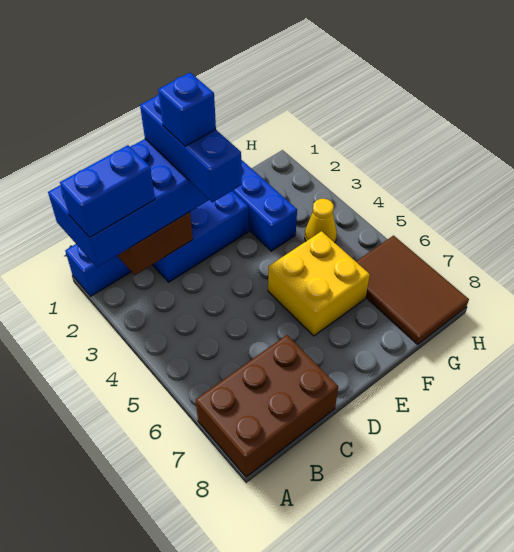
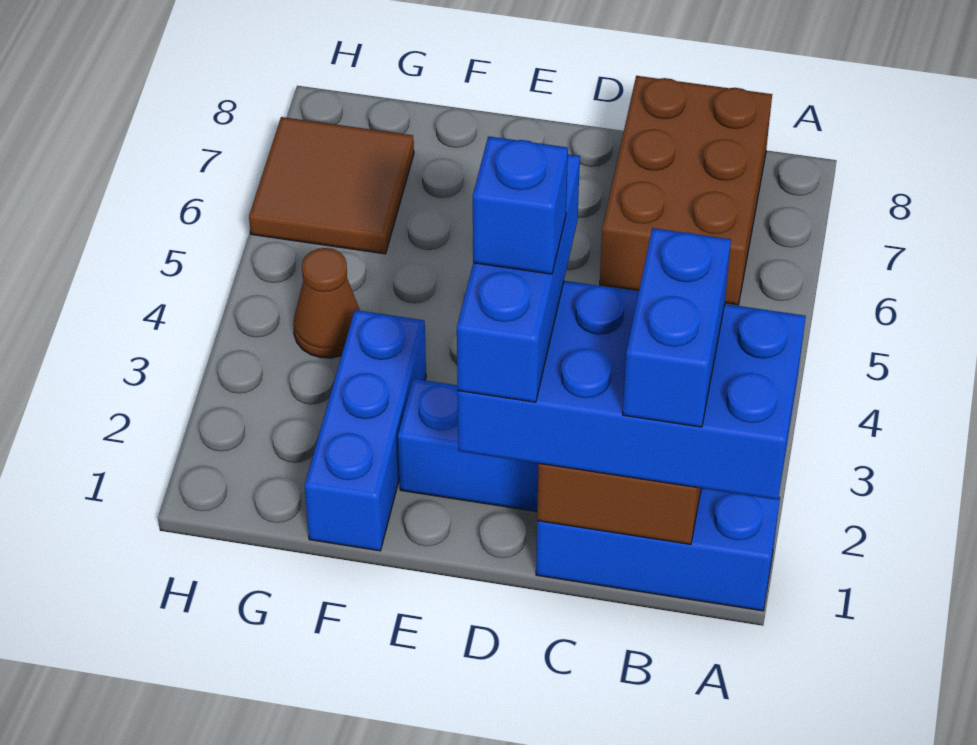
blue brick A2:B2 level 4 -> blue brick B1:B2 level 4
brown brick A7:C8 level 1 -> brown brick B6:C8 level 1
yellow brick E5:F6 level 1 -> none
yellow cone G4 level 1 -> brown cone G4 level 1
brown tile G6:H8 level 1 -> brown tile G6:H7 level 1

